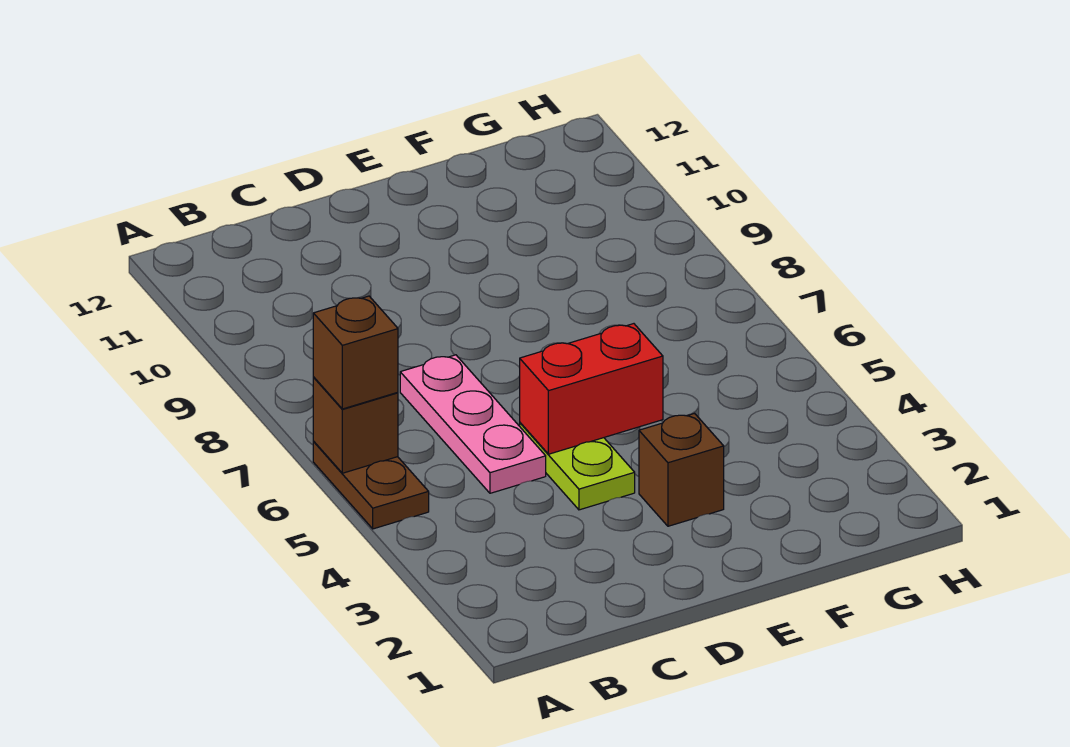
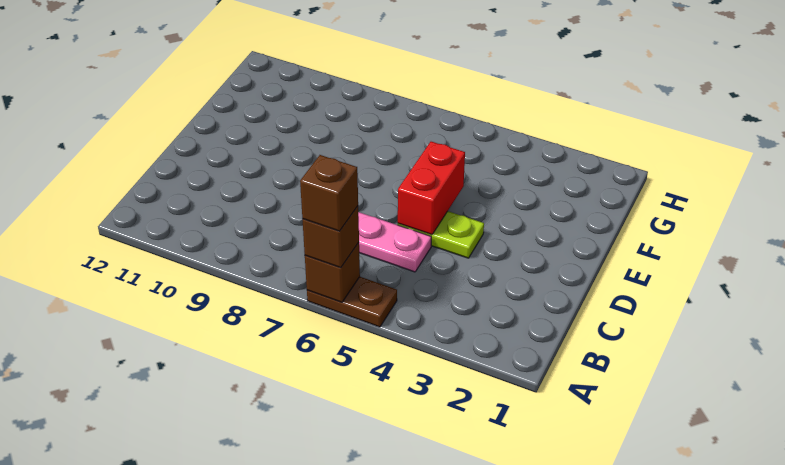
brown brick E3 level 1 -> brown brick A6 level 4

